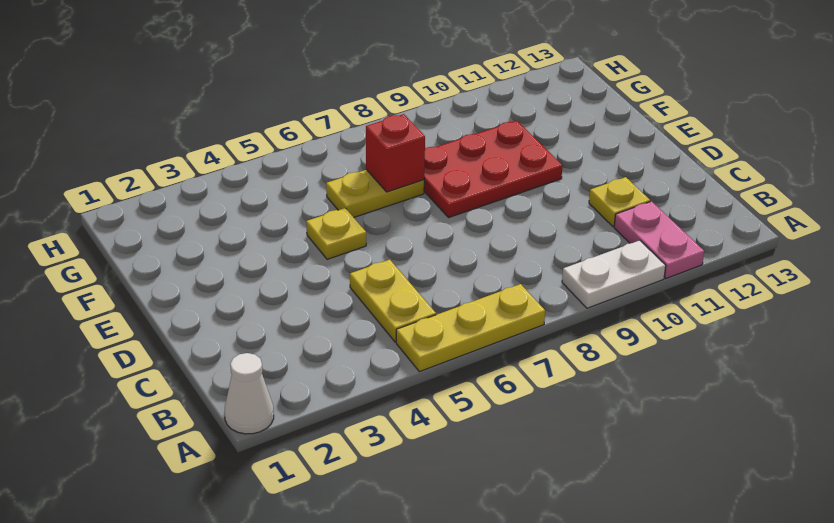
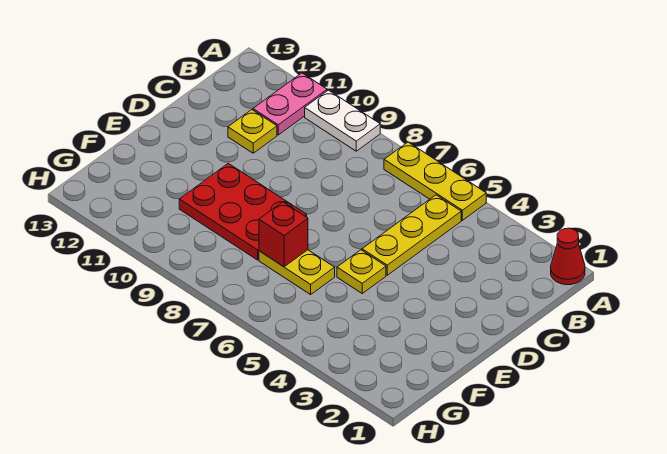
white cone A1 level 1 -> red cone A1 level 1
yellow plate B5:C5 level 1 -> yellow plate B5:D5 level 1

